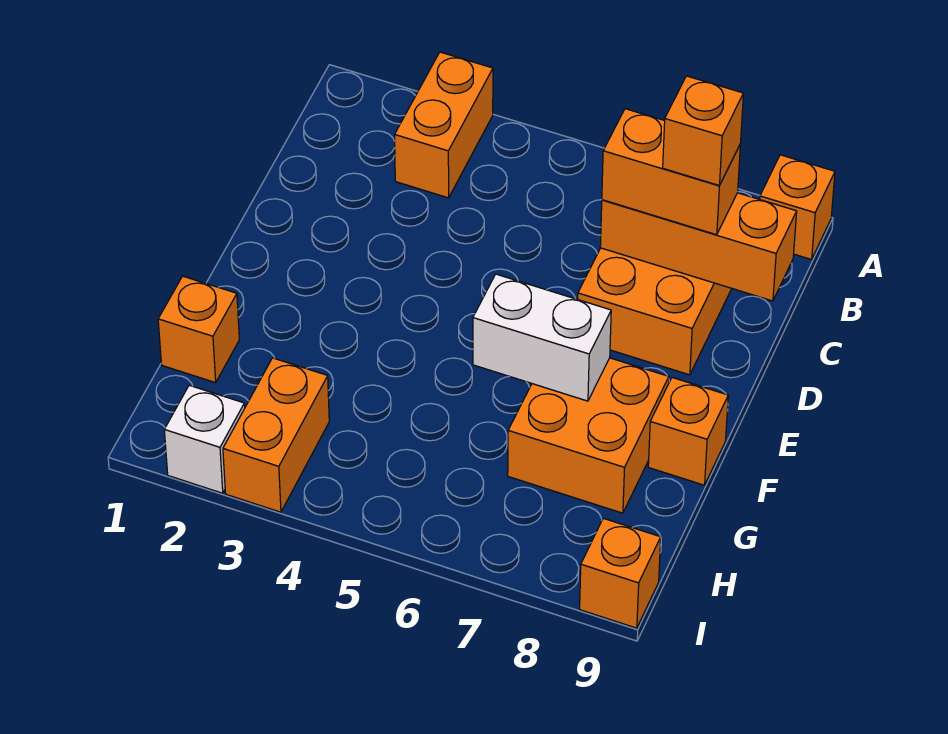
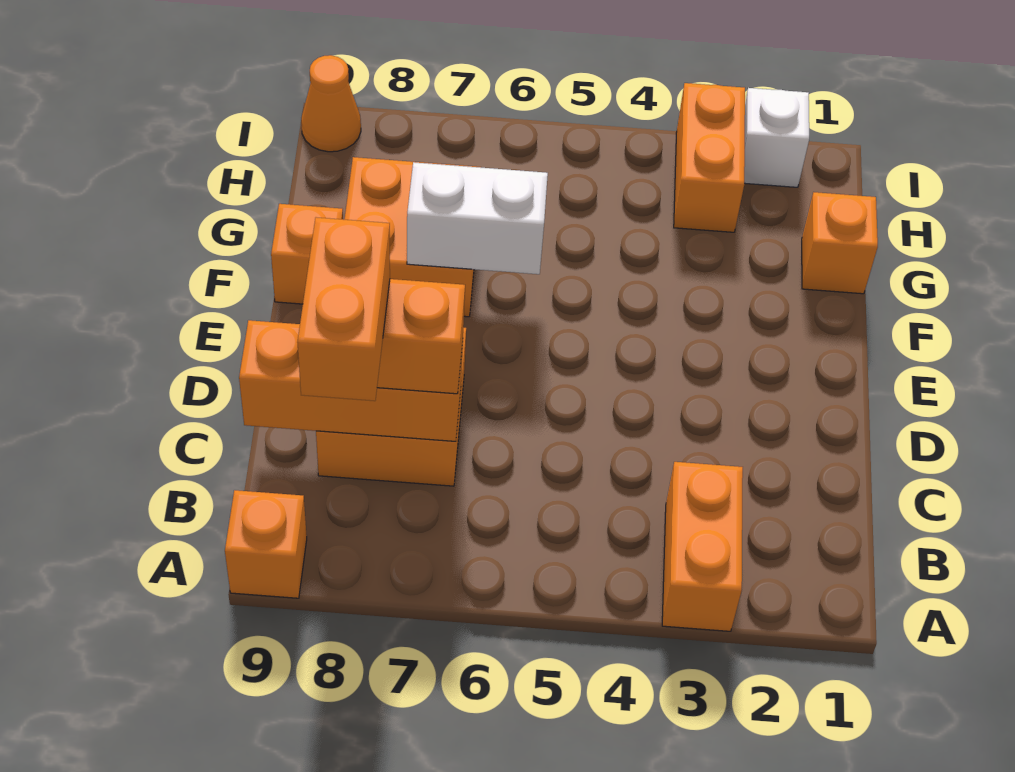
orange brick C8 level 4 -> orange brick B8:C8 level 4
orange brick I9 level 1 -> orange cone I9 level 1

